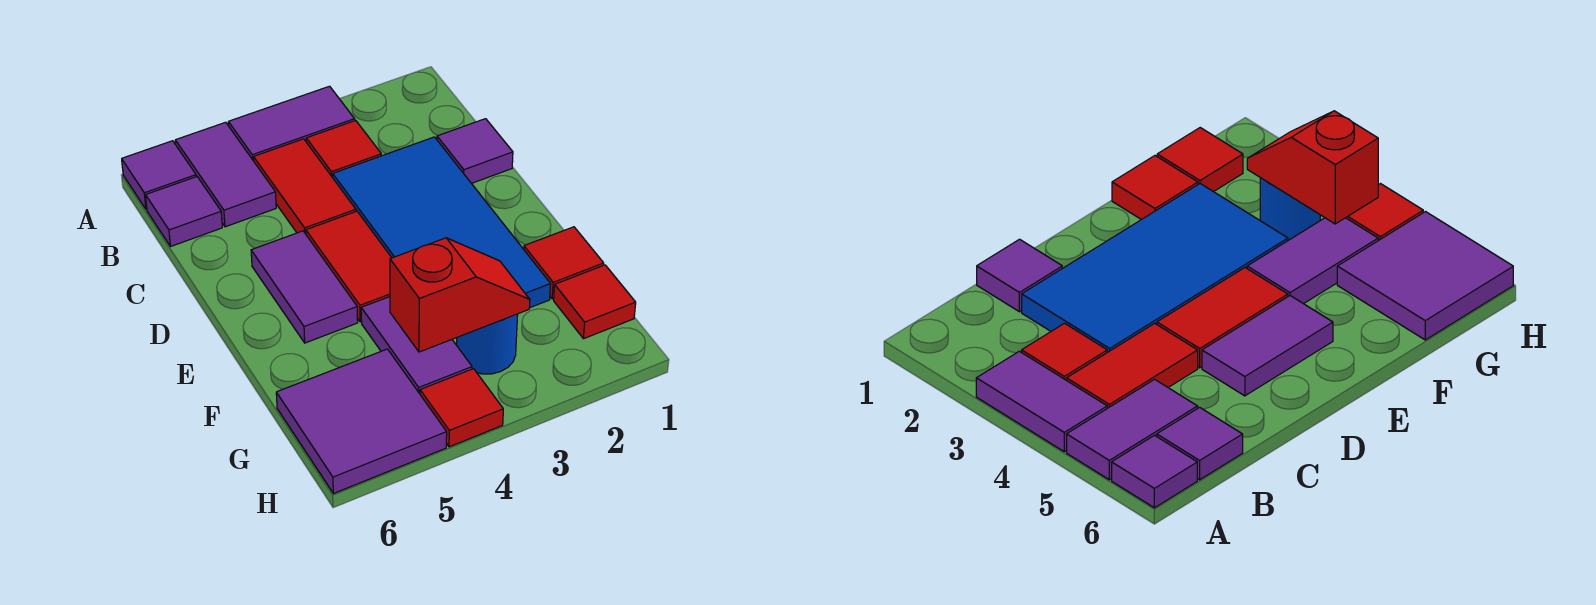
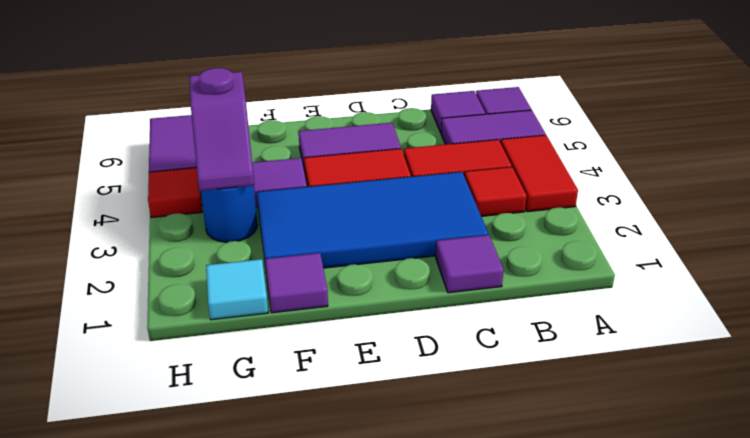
purple tile A3:A4 level 1 -> red tile A3:A4 level 1
red tile F1 level 1 -> purple tile F1 level 1
red tile G1 level 1 -> cyan tile G1 level 1
red slope G3:G4 level 2 top 4 -> purple slope G3:G4 level 2 top 4

